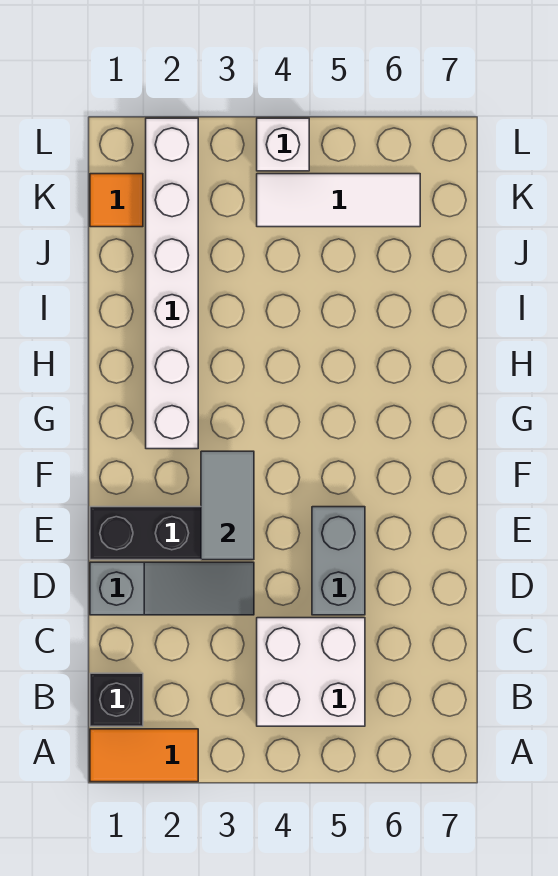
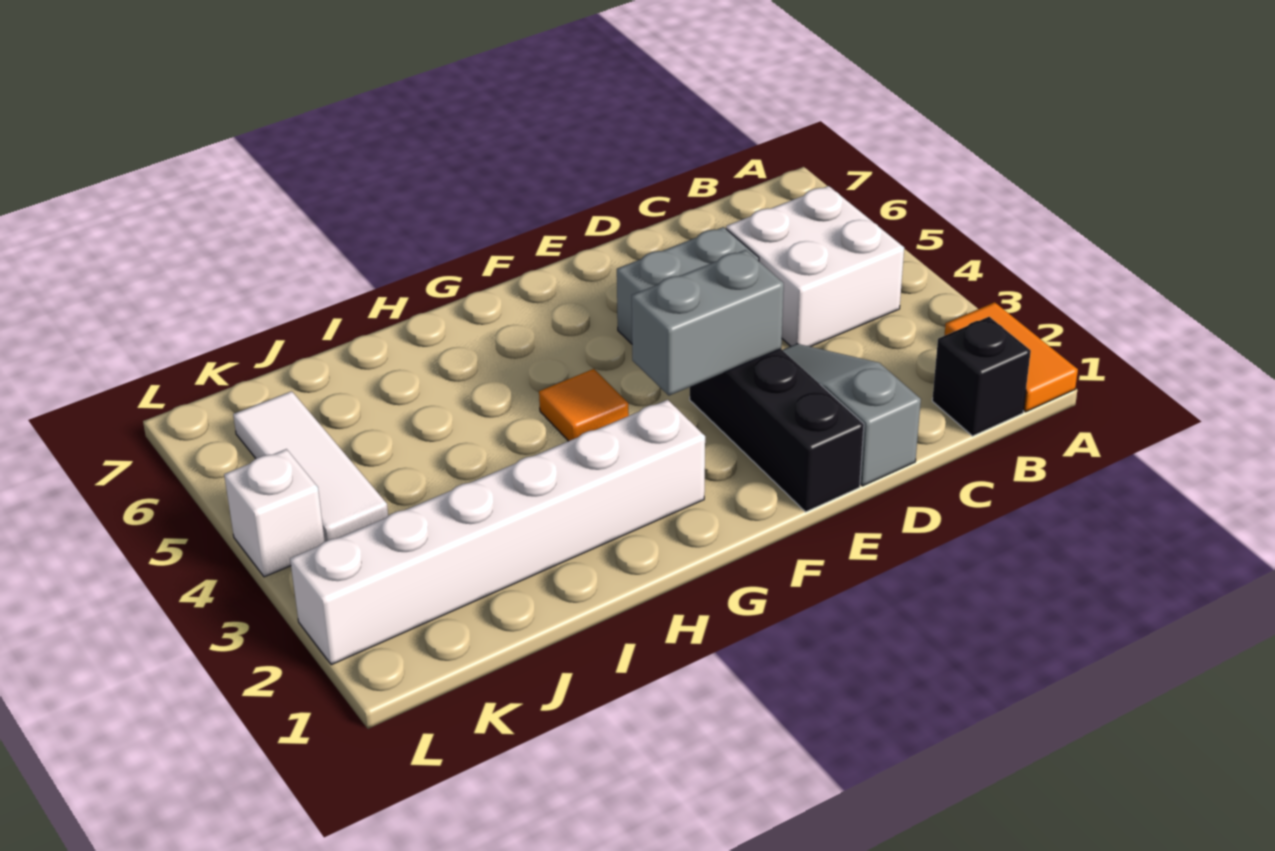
grey tile E3:F3 level 2 -> grey brick E3:F3 level 2
orange tile K1 level 1 -> orange tile G4 level 1

